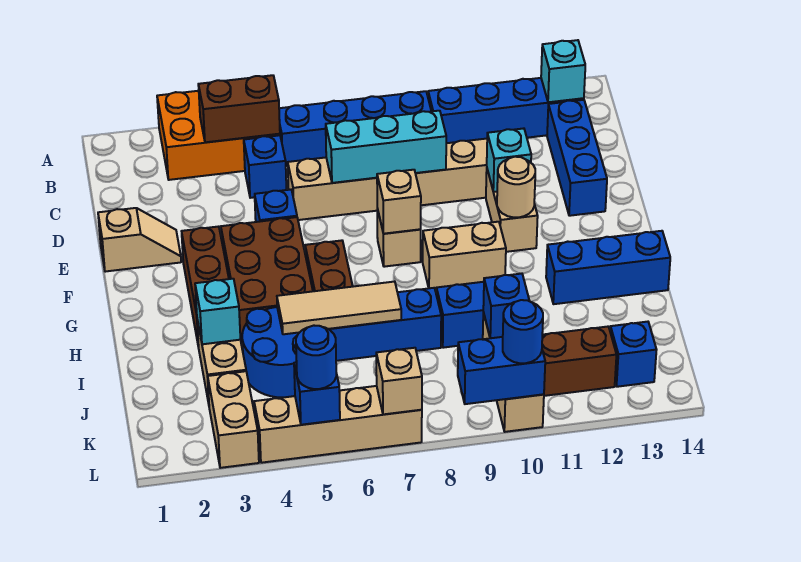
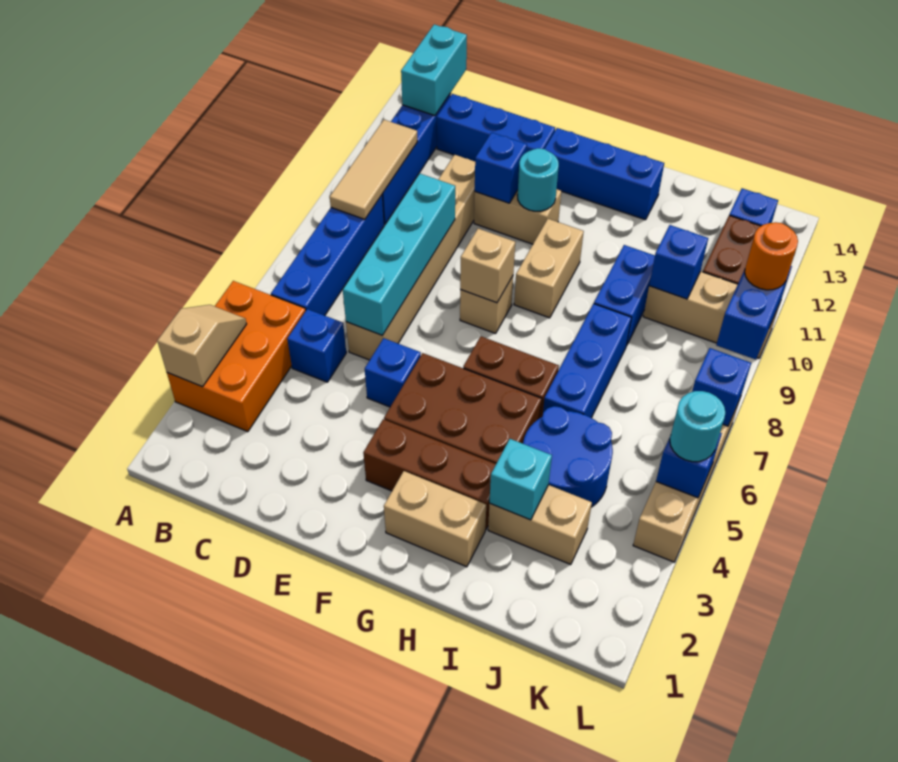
brown brick B4:B5 level 2 -> none
cyan brick B13 level 2 -> cyan brick B13:B14 level 2
cyan brick D7:D9 level 2 -> cyan brick D6:D9 level 2
tan slope E1:E2 level 1 top 1 -> tan slope A3:A4 level 2 top 3
cyan brick E11 level 2 -> blue brick E11 level 2
tan round brick F11 level 2 -> cyan round brick F11 level 2
blue brick H12:H14 level 1 -> blue brick F13:H13 level 1
tan tile I5:I7 level 2 -> tan tile B9:B11 level 2
tan brick K3:L3 level 1 -> tan brick G2:H2 level 1
blue round brick L5 level 3 -> cyan round brick L5 level 3
tan brick L7 level 2 -> blue brick L7 level 2
blue round brick L10 level 3 -> orange round brick L10 level 3

